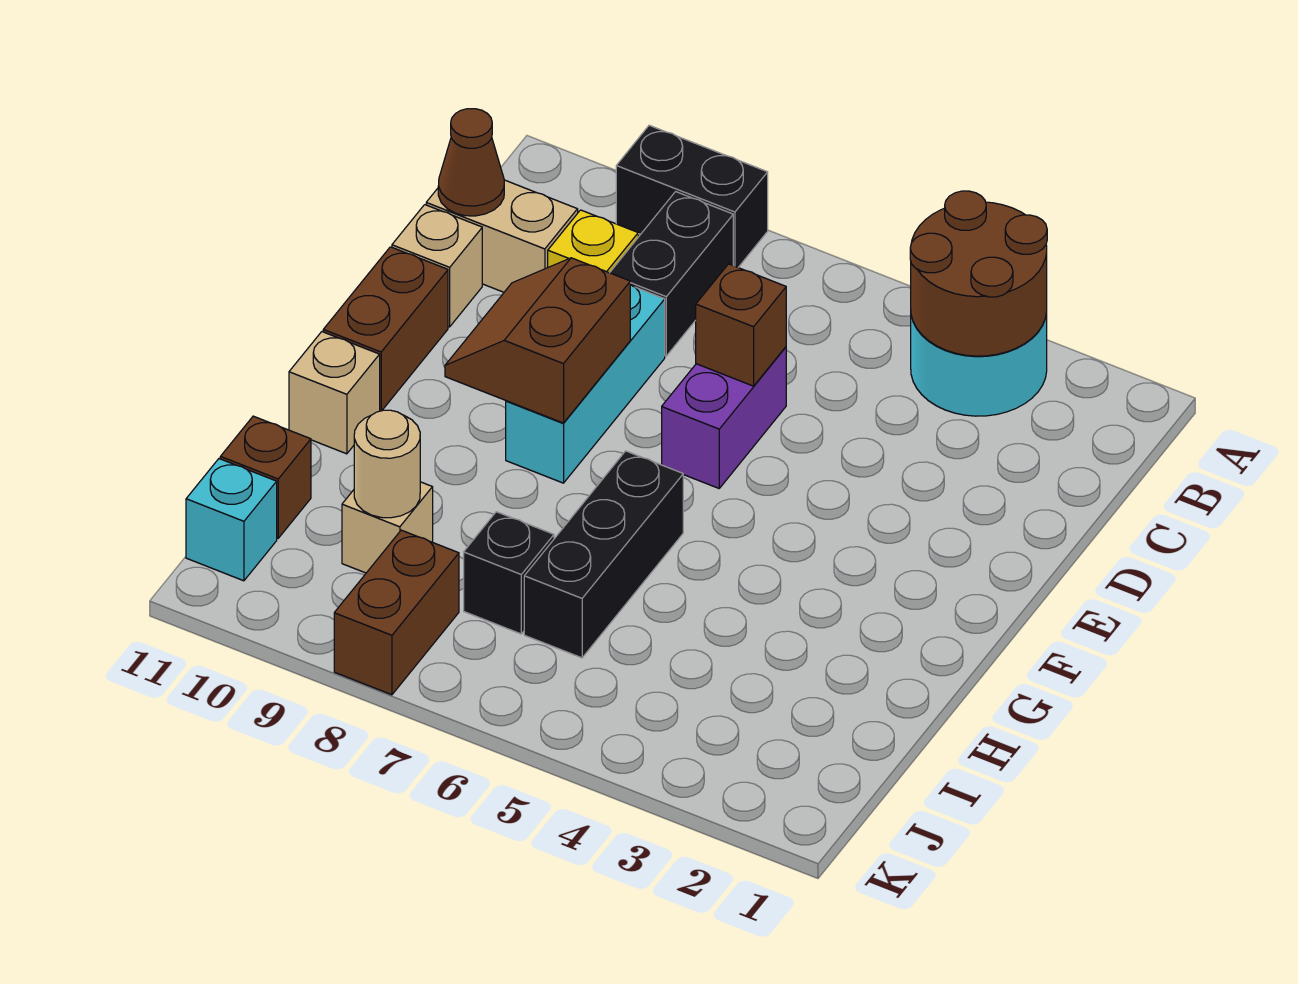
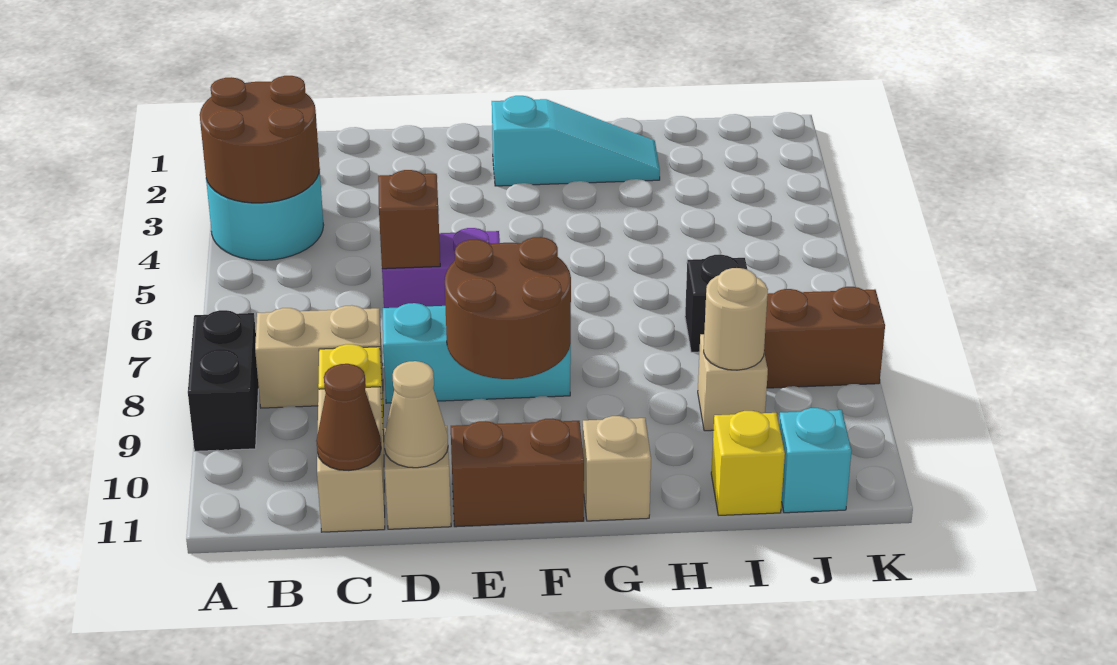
black brick B8:C8 level 1 -> tan brick B8:C8 level 1
none -> tan cone D11 level 2
brown slope E8:F9 level 2 top 8 -> brown round brick E8:F9 level 2
none -> cyan slope F2:H2 level 1 top F
black brick G6:I6 level 1 -> none
brown brick I11 level 1 -> yellow brick I11 level 1

